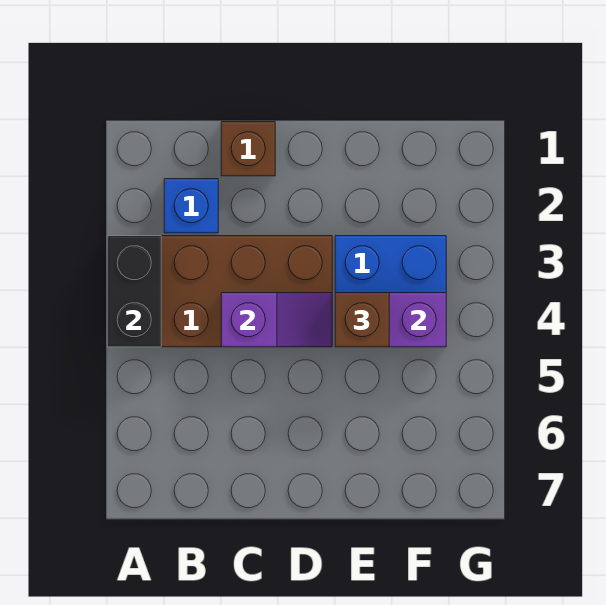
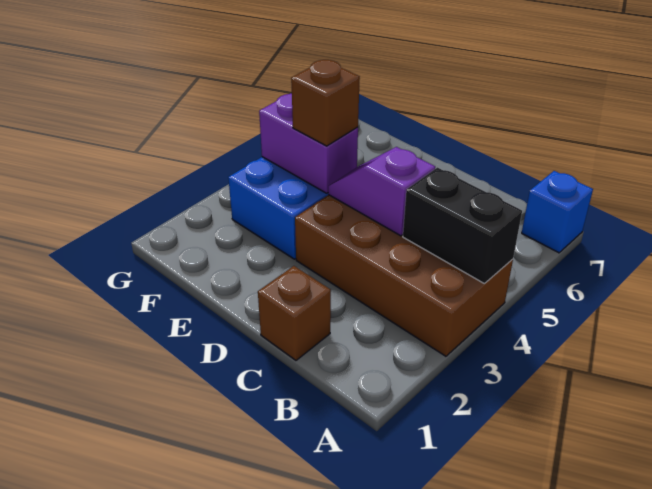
black brick A3:A4 level 2 -> black brick A4:B4 level 2
blue brick B2 level 1 -> blue brick A7 level 1

